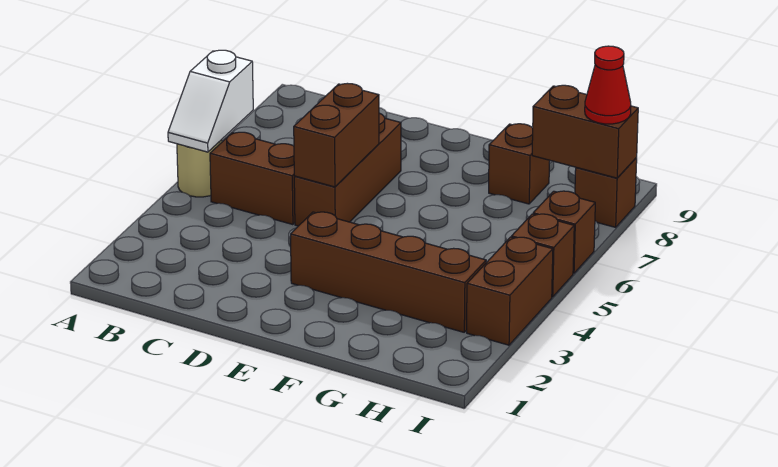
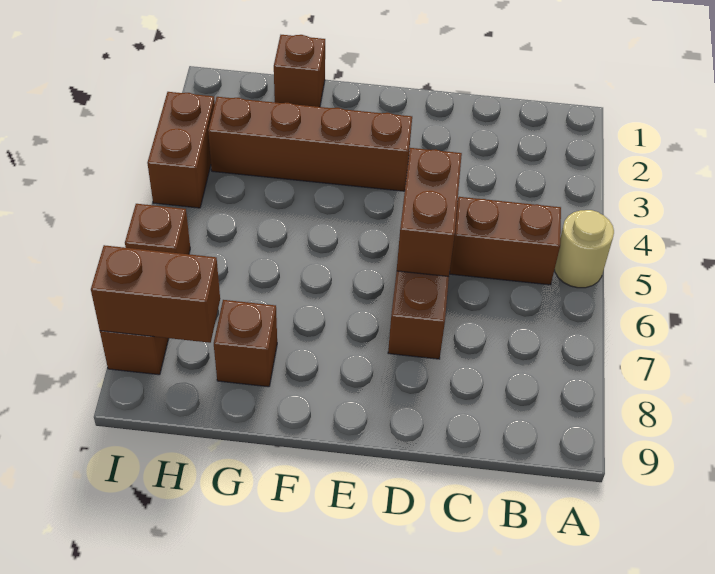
white slope A5:A6 level 2 top 6 -> none
brown brick I5 level 1 -> brown brick G1 level 1
red cone I8 level 3 -> none

